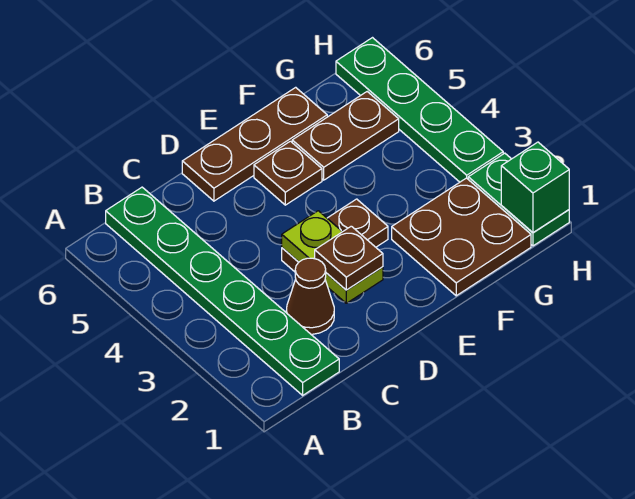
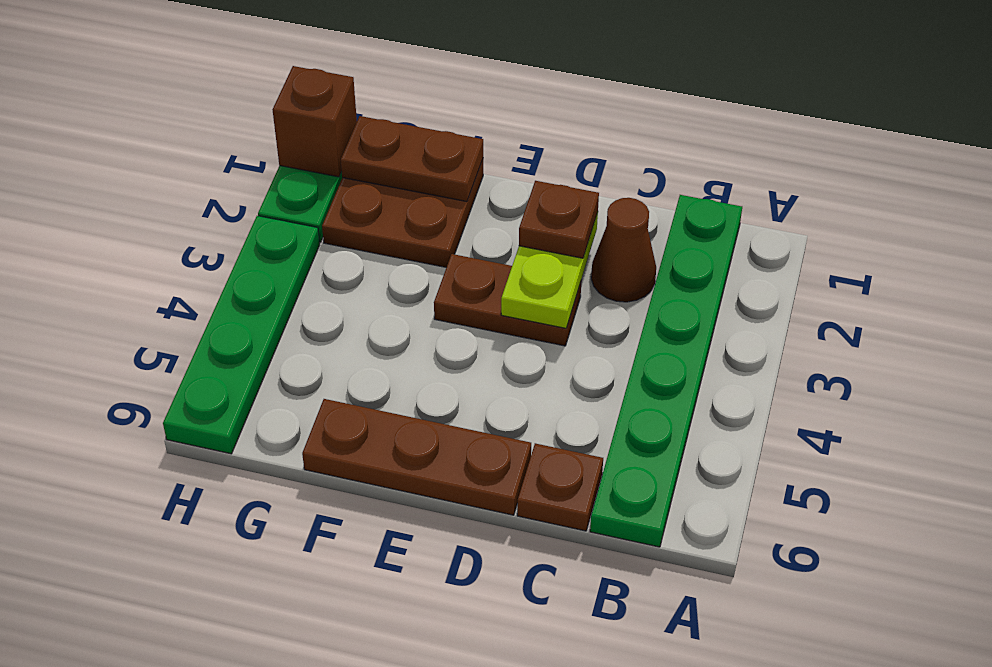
brown plate E5 level 1 -> brown plate C6 level 1
brown plate F5:G5 level 1 -> brown plate F1:G1 level 2
green brick H1 level 2 -> brown brick H1 level 2

